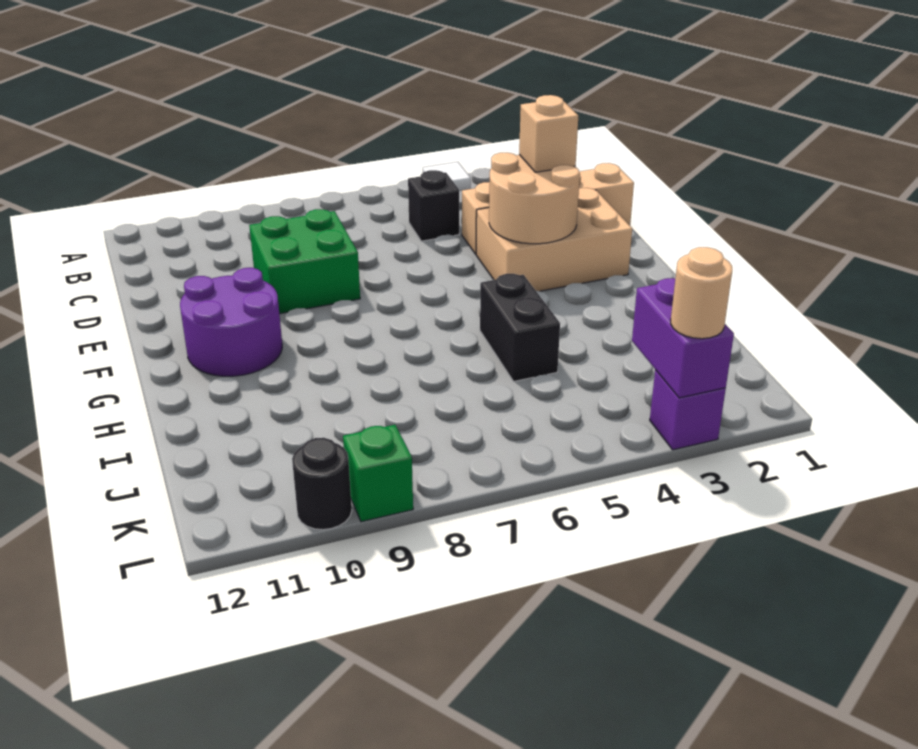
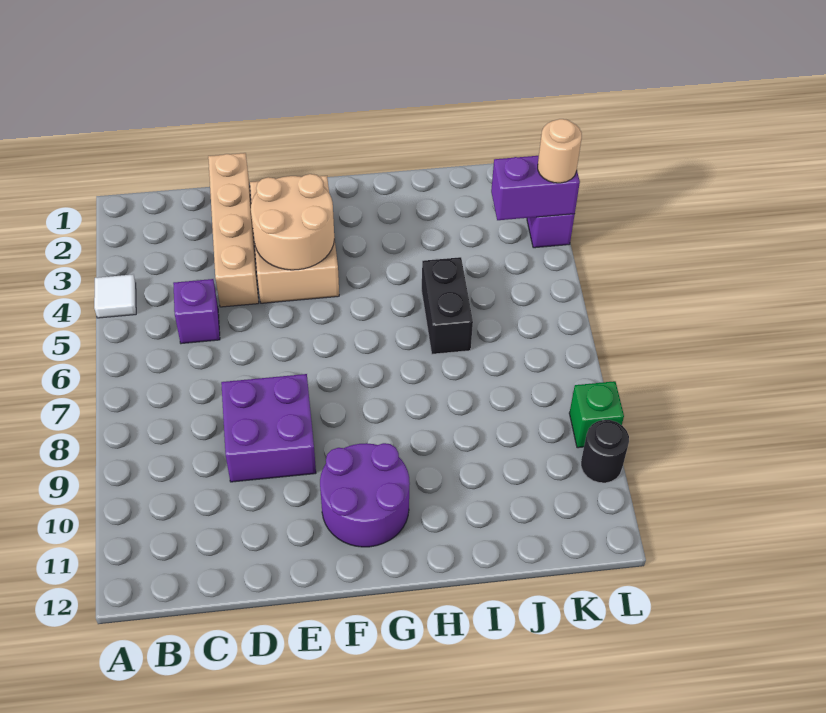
black brick C5 level 1 -> purple brick C5 level 1
green brick D8:E9 level 1 -> purple brick D8:E9 level 1
tan brick E3 level 3 -> none
black brick H5:I5 level 1 -> black brick I5:I6 level 1

